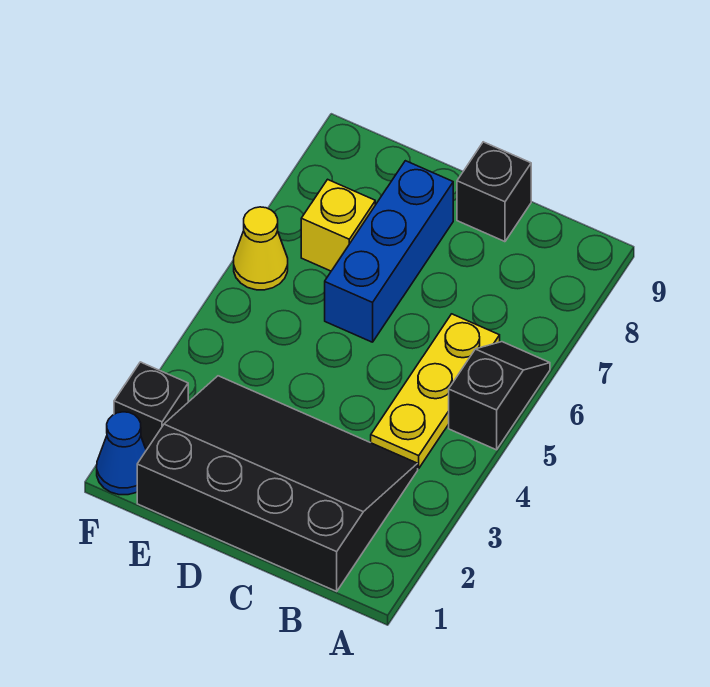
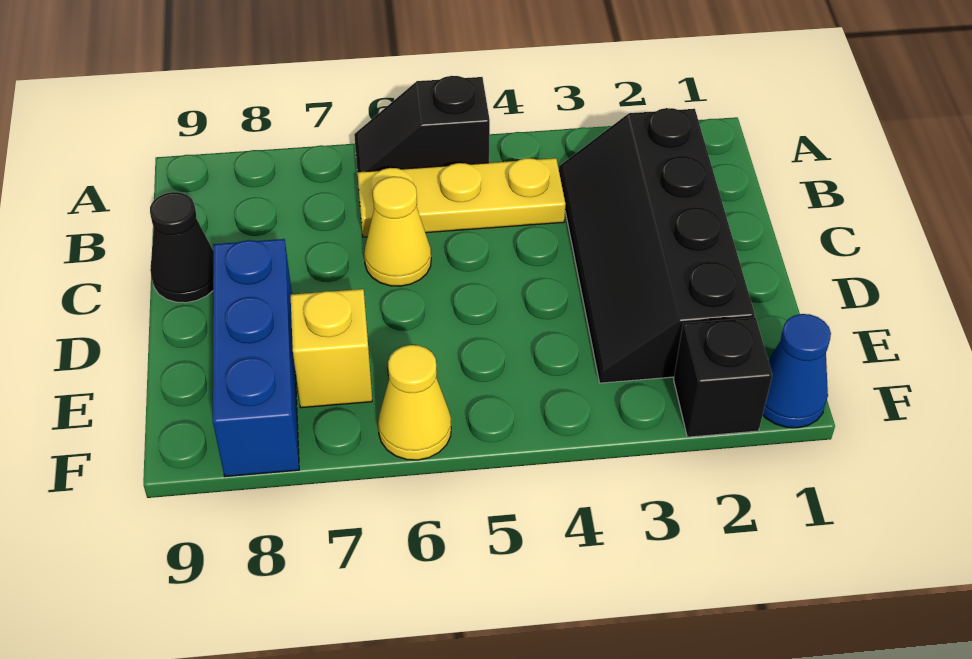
black slope B1:E3 level 1 top 1 -> black slope B2:E3 level 1 top 2
none -> yellow cone C6 level 1
black brick C9 level 1 -> black cone C9 level 1
blue brick D6:D8 level 1 -> blue brick D8:F8 level 1

